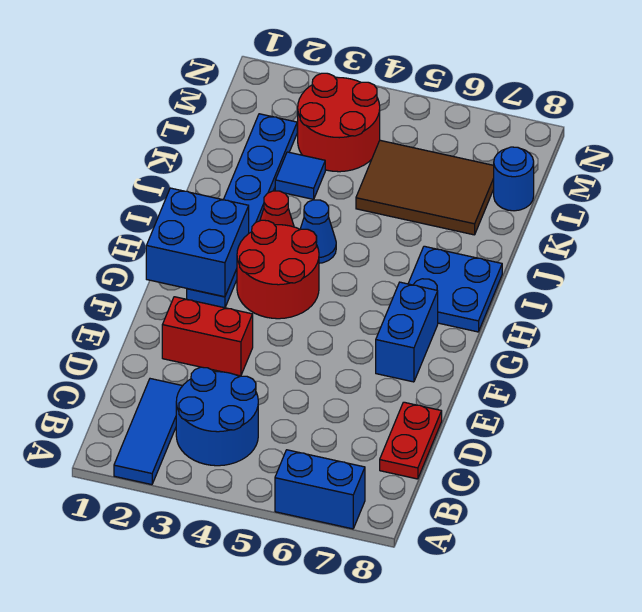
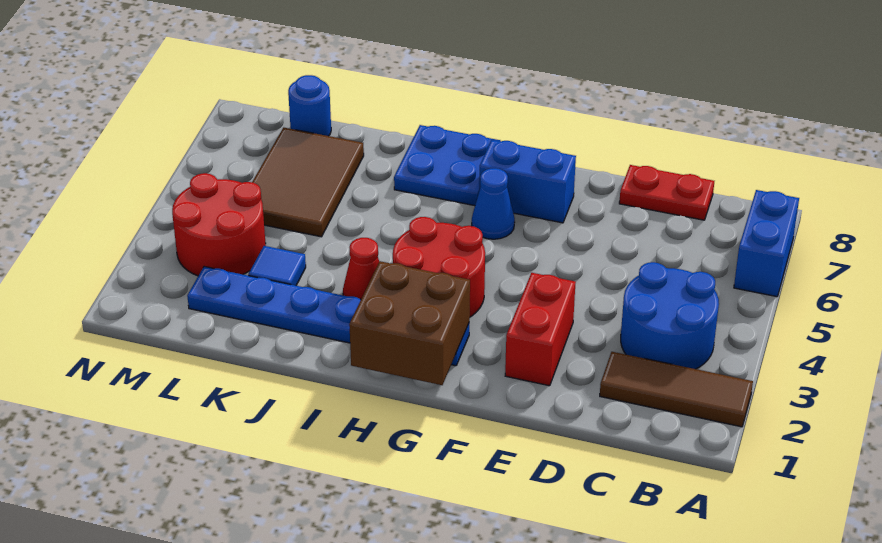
blue tile A2:C2 level 1 -> brown tile A2:C2 level 1
blue brick G1:H2 level 2 -> brown brick G1:H2 level 2
blue cone I4 level 1 -> blue cone G6 level 1

